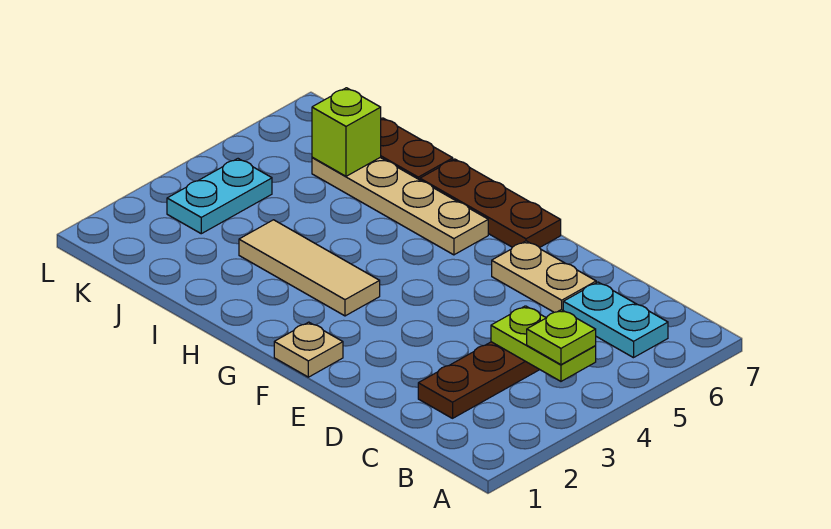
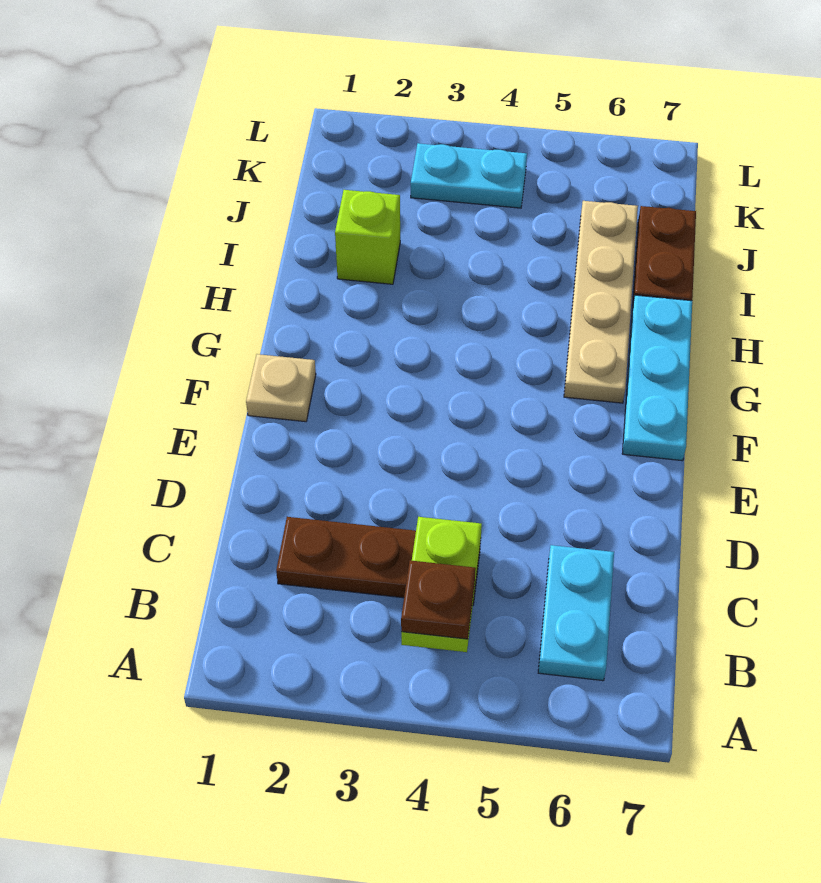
lime plate B4 level 3 -> brown plate B4 level 3
tan plate D6:E6 level 1 -> none
brown plate F7:H7 level 1 -> cyan plate F7:H7 level 1
tan tile G3:I3 level 1 -> none
lime brick J6 level 2 -> lime brick I2 level 1

